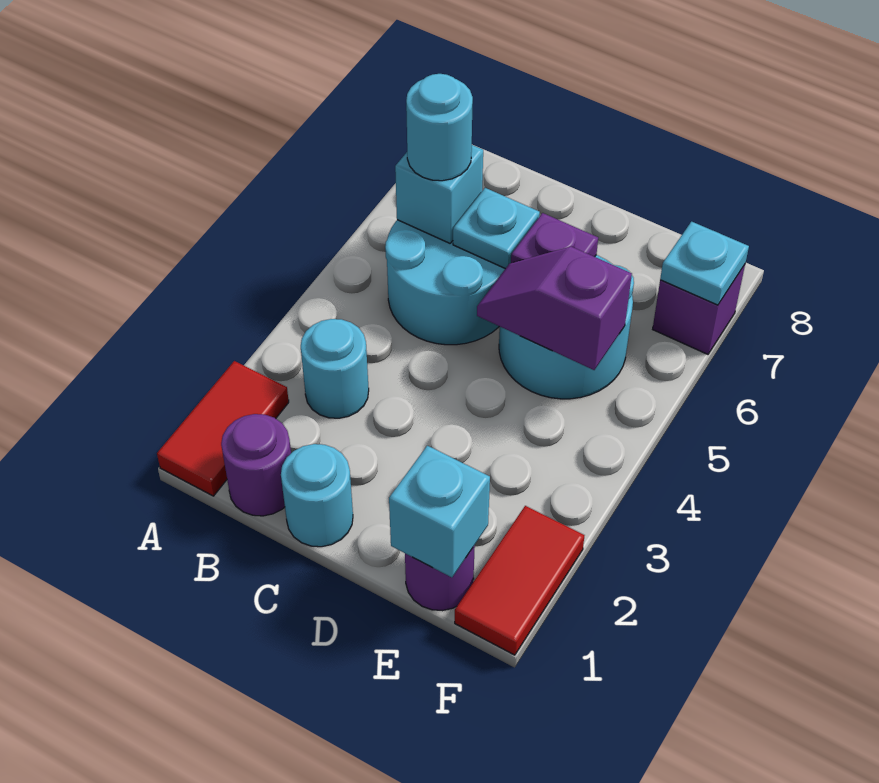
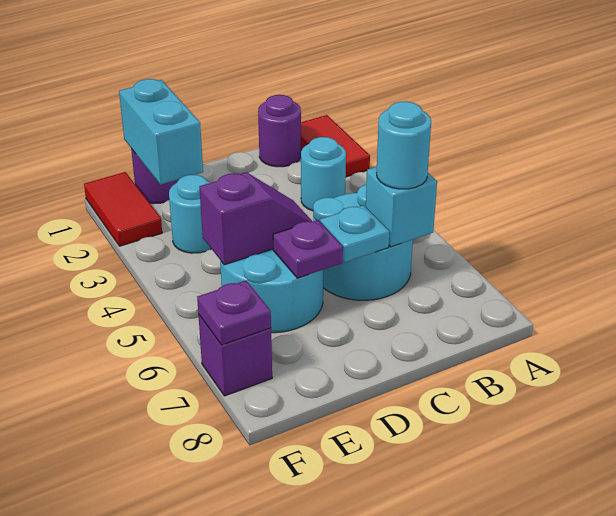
cyan round brick C1 level 1 -> cyan round brick E3 level 1
cyan brick E1 level 2 -> cyan brick E1:E2 level 2
cyan plate F7 level 2 -> purple plate F7 level 2

